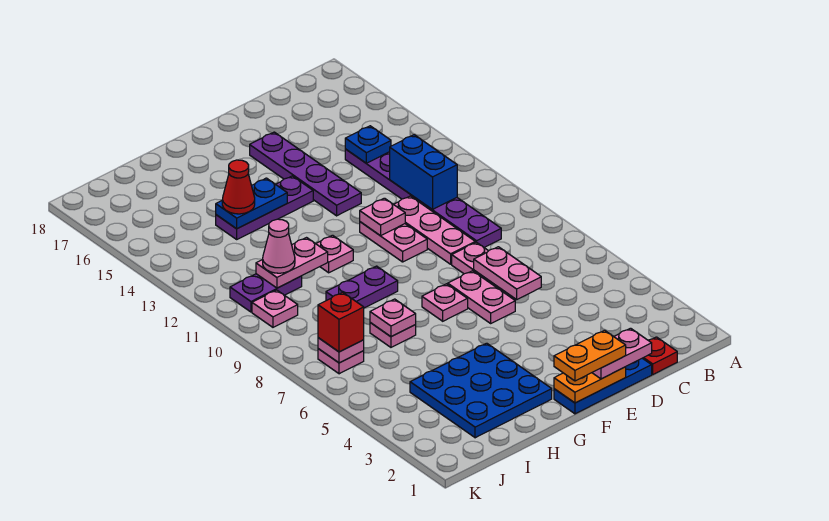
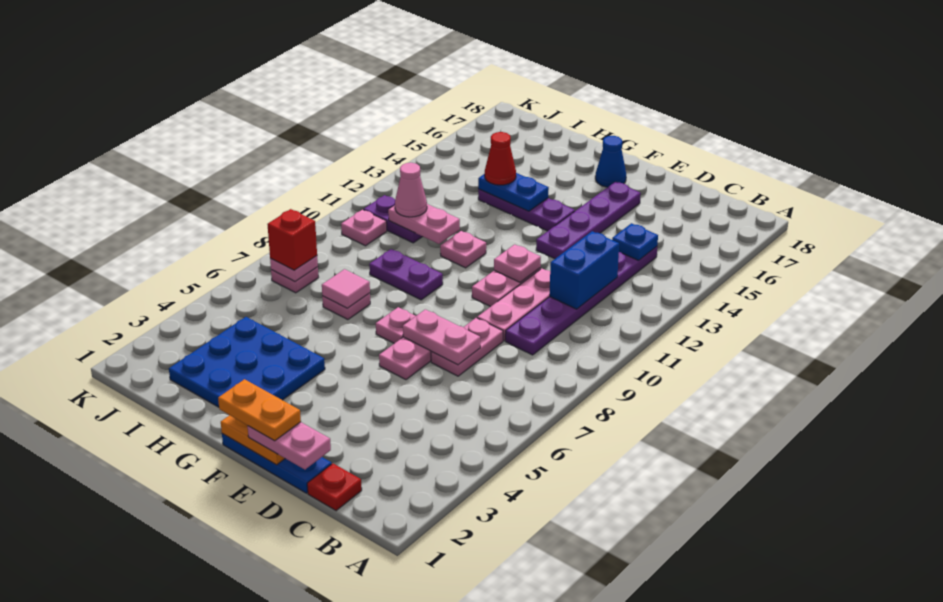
pink plate D6:D7 level 2 -> pink plate D7:E7 level 2
none -> blue cone F17 level 1
pink plate H7 level 2 -> pink tile H7 level 2

